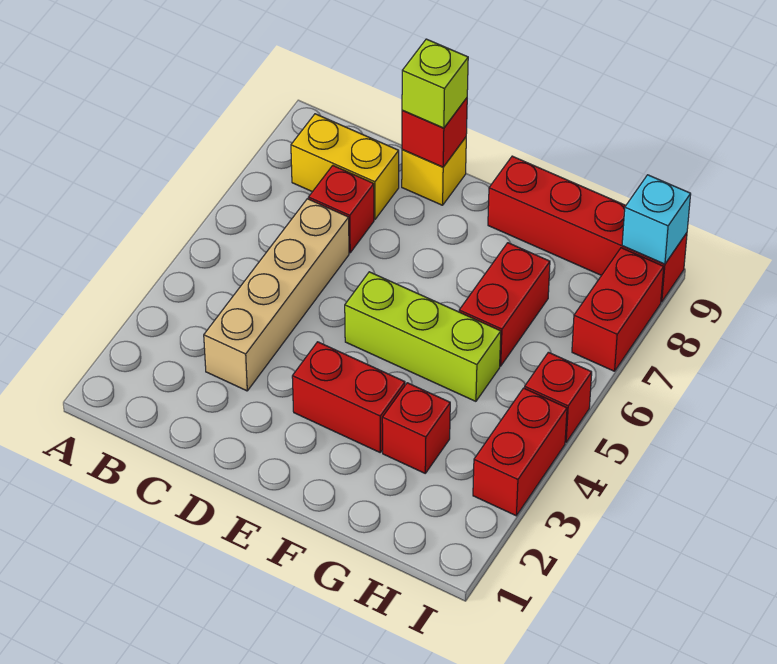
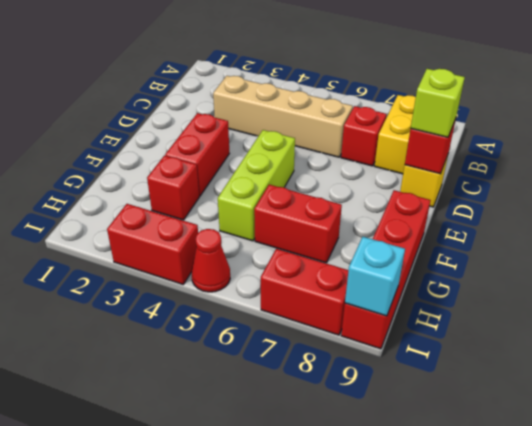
red brick I5 level 1 -> red cone I5 level 1

